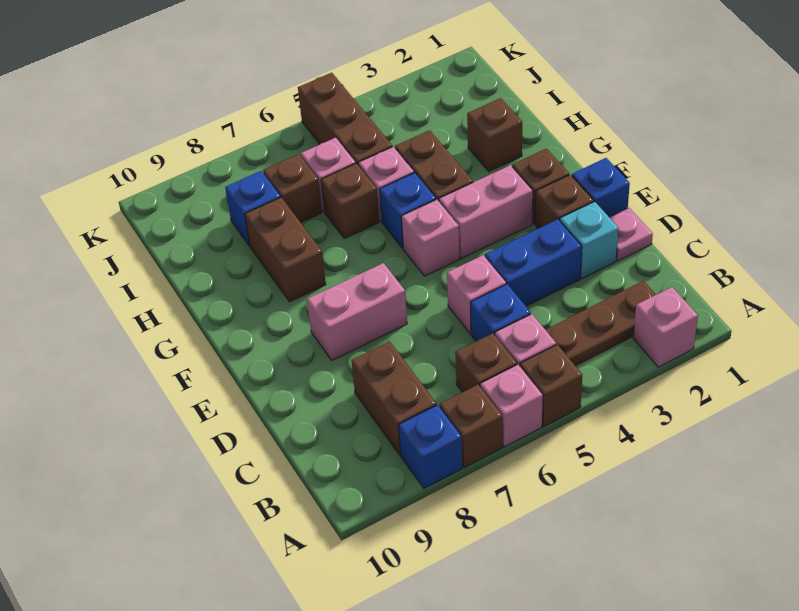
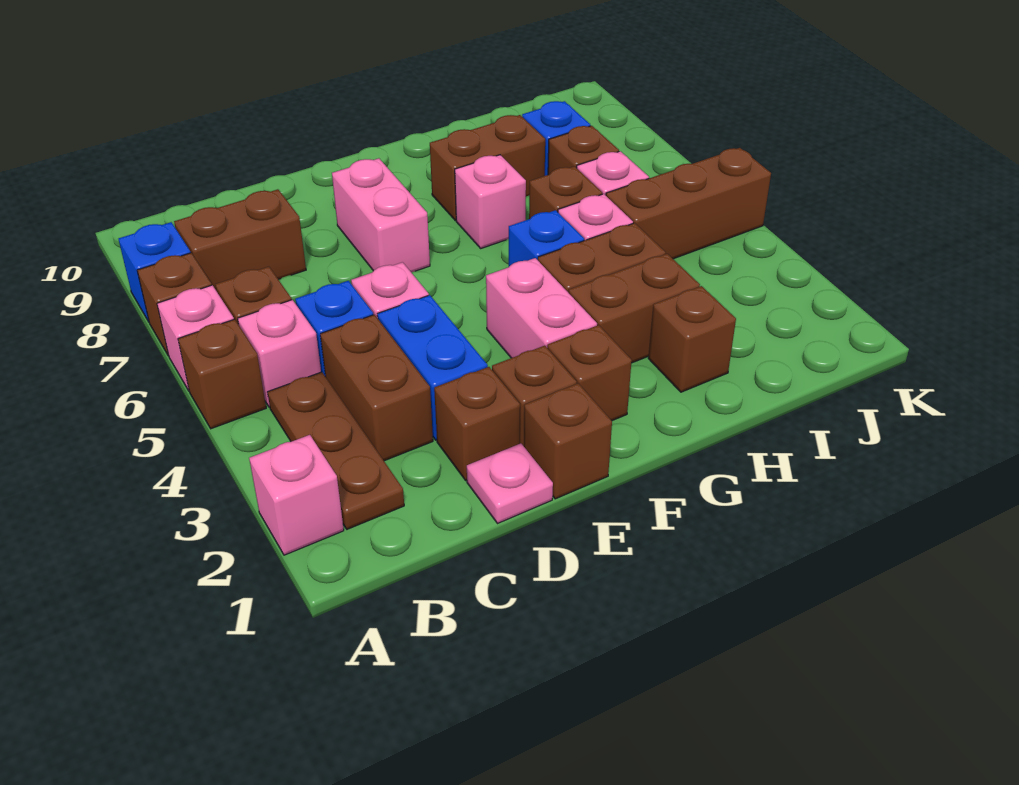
none -> brown brick C3:C4 level 1
cyan brick D2 level 1 -> brown brick D2 level 1
blue brick E1 level 1 -> brown brick E1 level 1
pink brick F5 level 1 -> pink brick G7 level 1
none -> brown brick G3:H3 level 1

